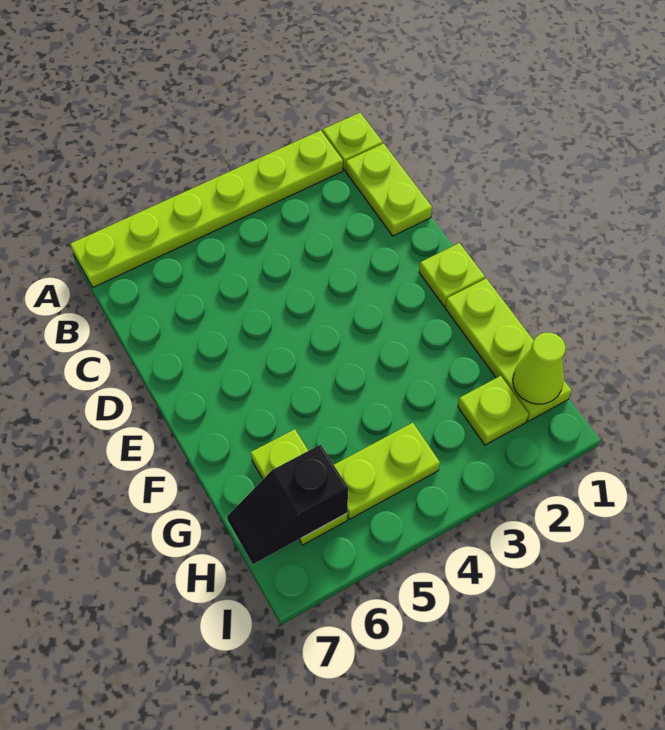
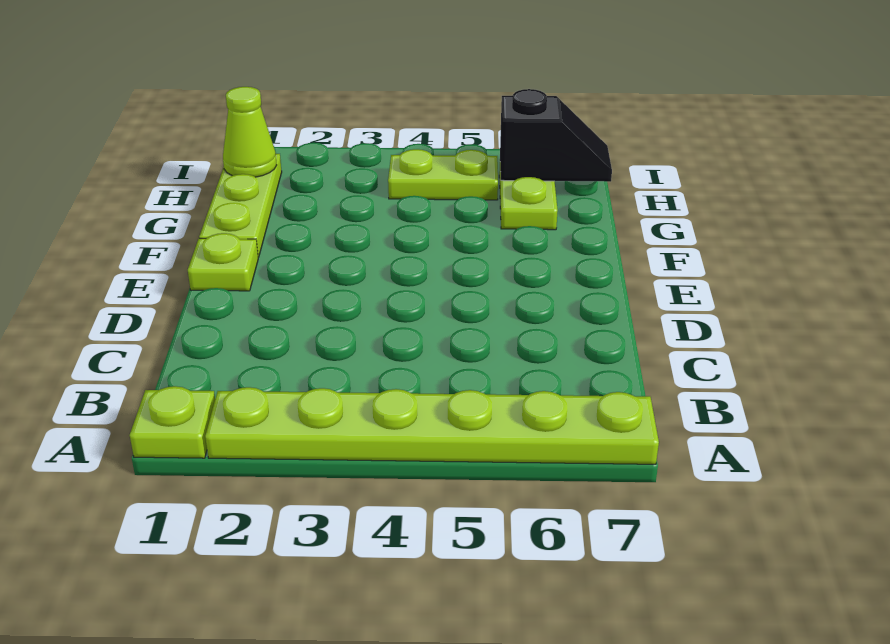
lime plate B1:C1 level 1 -> none
lime plate H2 level 1 -> none

